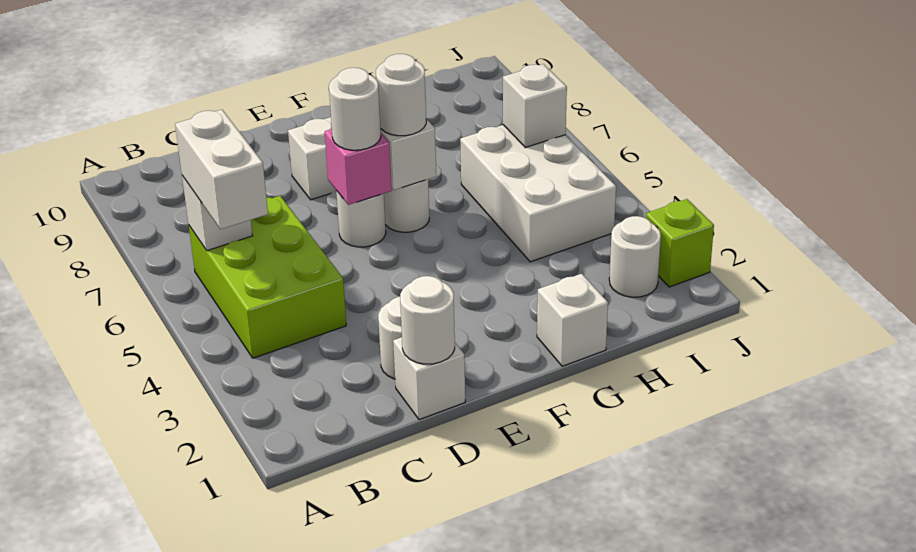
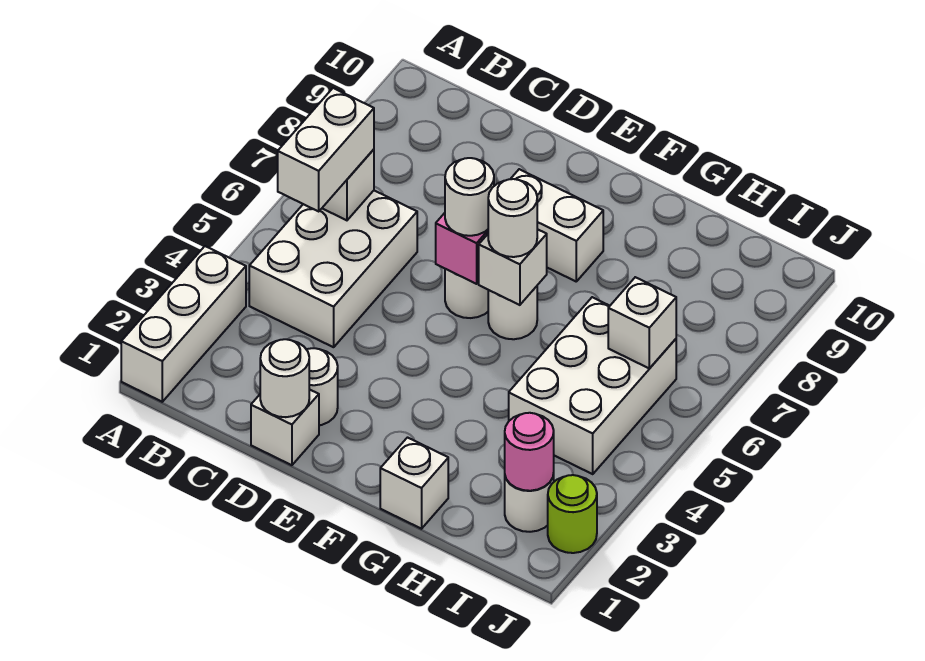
none -> white brick A1:A3 level 1
lime brick B4:C6 level 1 -> white brick B4:C6 level 1
none -> pink round brick I2 level 2
lime brick J2 level 1 -> lime round brick J2 level 1

